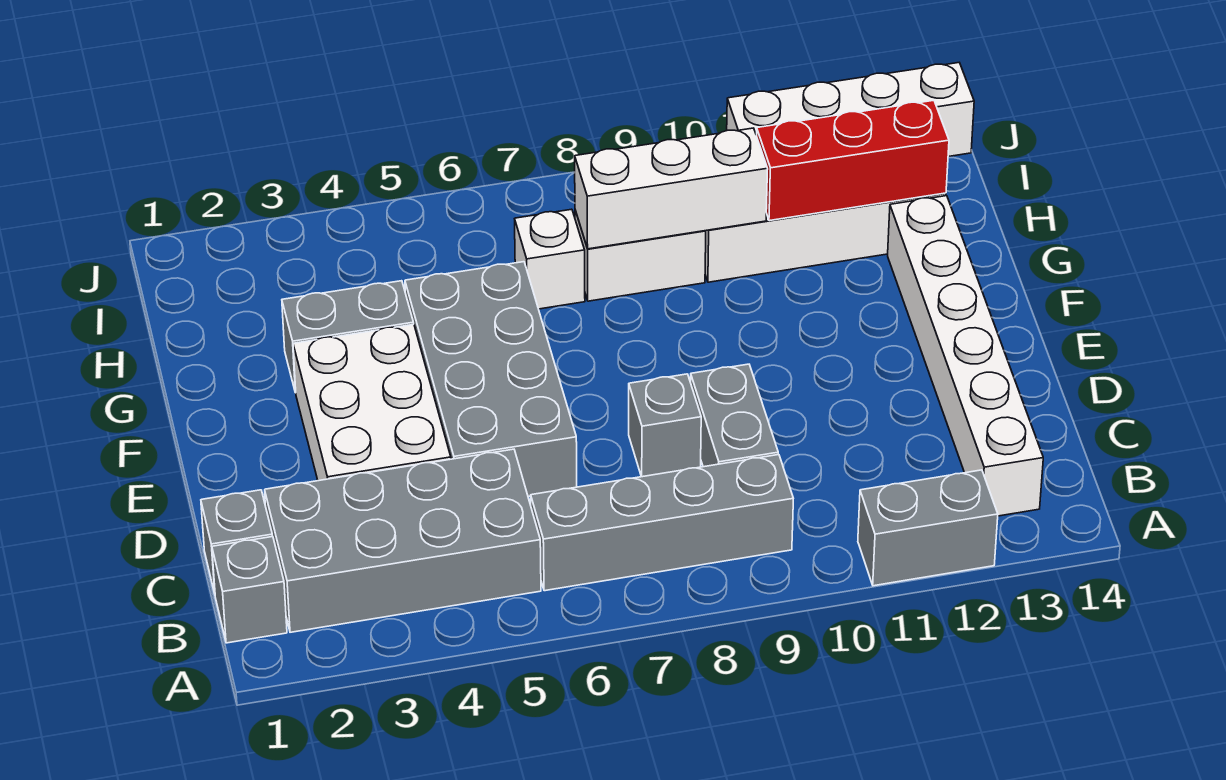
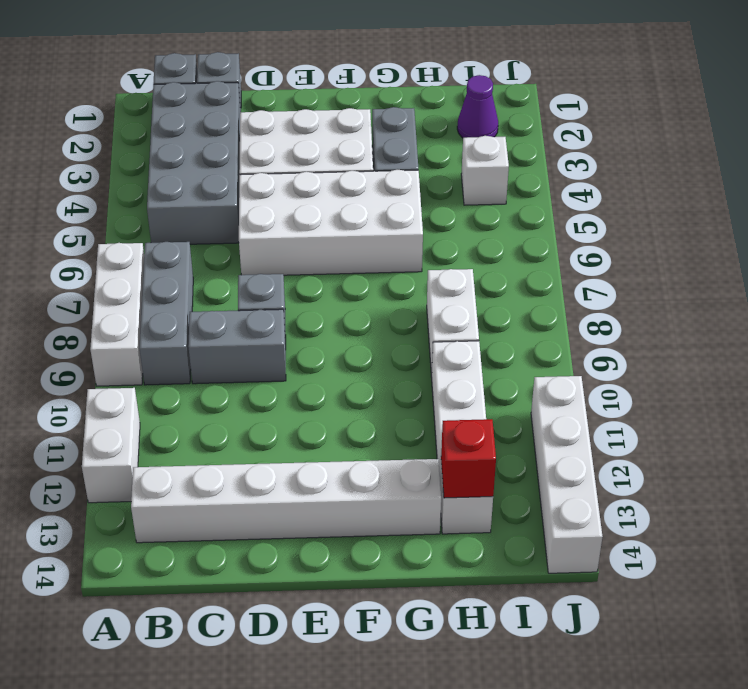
grey brick A11:A12 level 1 -> white brick A11:A12 level 1
grey brick B6:B9 level 1 -> grey brick B7:B9 level 1
grey brick D5:G6 level 1 -> white brick D5:G6 level 1
white brick H7 level 1 -> white brick I4 level 1
white brick H8:H10 level 2 -> white brick A7:A9 level 1
red brick H11:H13 level 2 -> red brick H13 level 2
none -> purple cone I2 level 1

